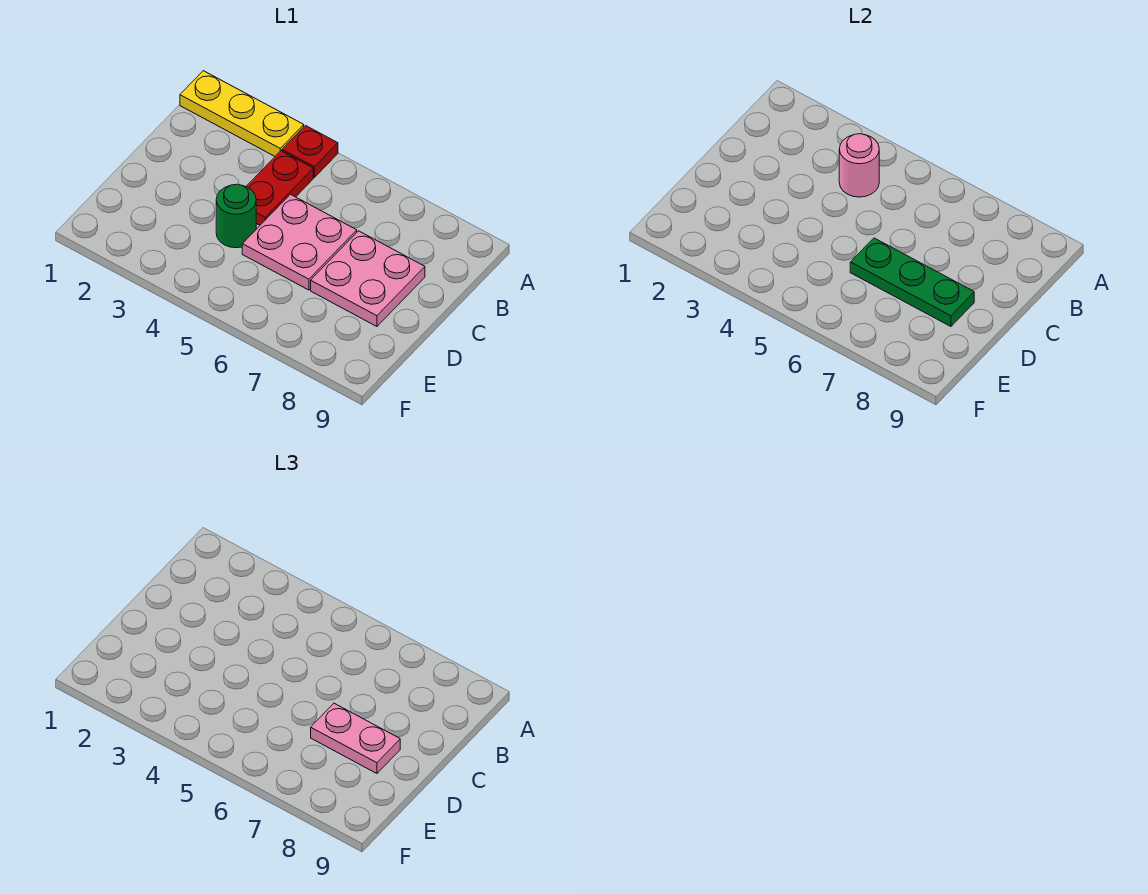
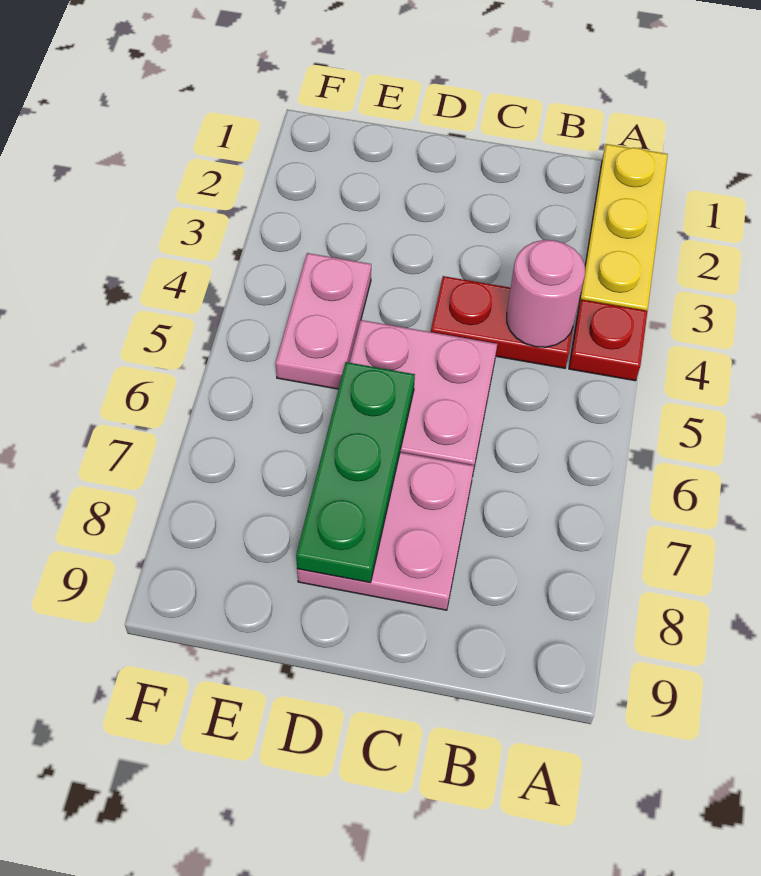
green round brick D4 level 1 -> none
pink plate D7:D8 level 3 -> pink plate E4:E5 level 1

